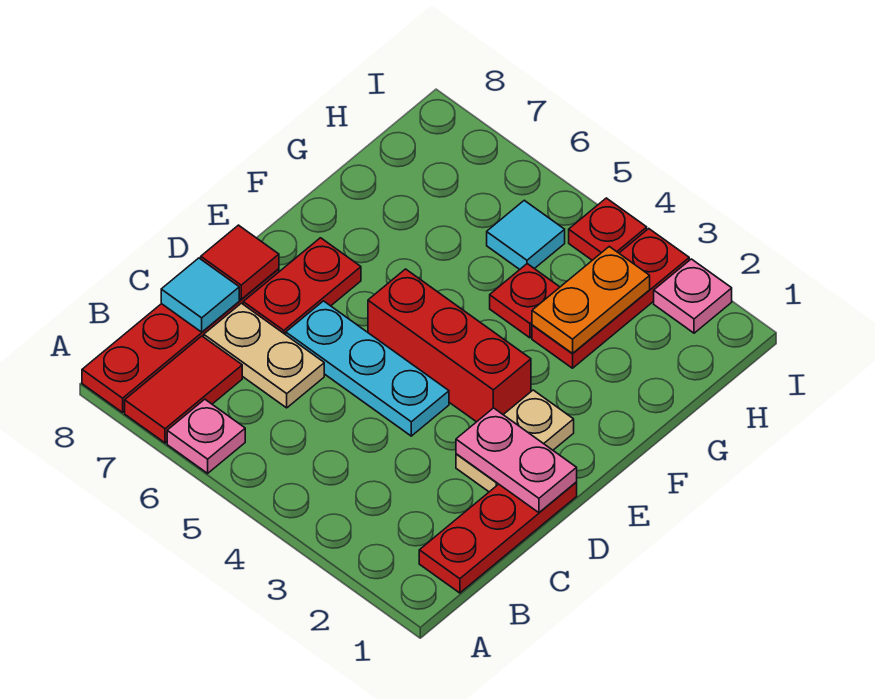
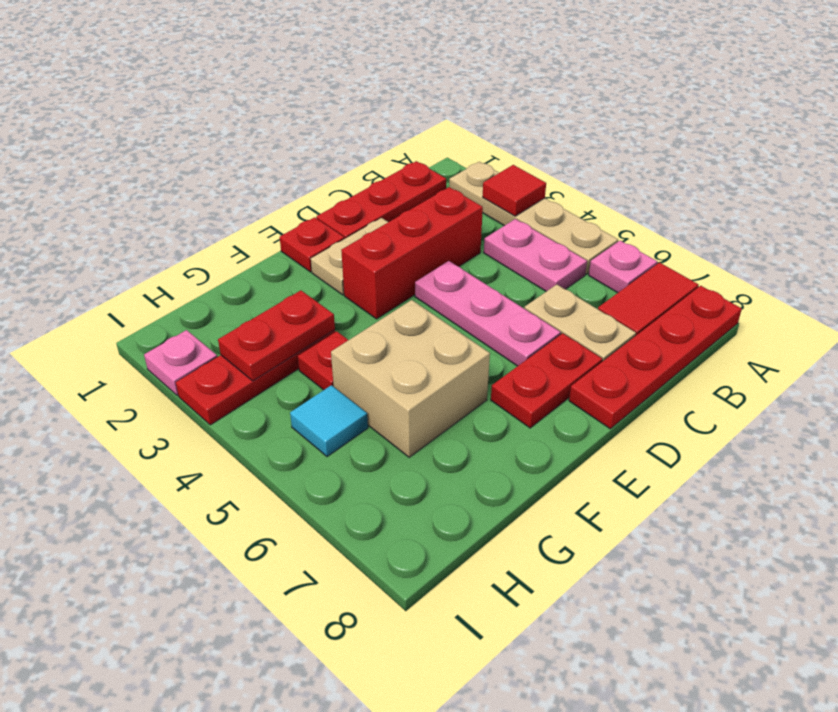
none -> tan plate A2:A5 level 1
cyan tile C8 level 2 -> none
pink plate D1:D2 level 2 -> pink plate B4:B5 level 1
cyan plate D4:D6 level 1 -> pink plate D4:D6 level 1
red tile D8 level 2 -> red tile A3 level 2
red brick E3:E5 level 1 -> red brick C3:E3 level 1
none -> tan brick F5:G6 level 1
orange plate G3:H3 level 2 -> red plate G3:H3 level 2
red plate I4 level 1 -> red plate E1 level 1

